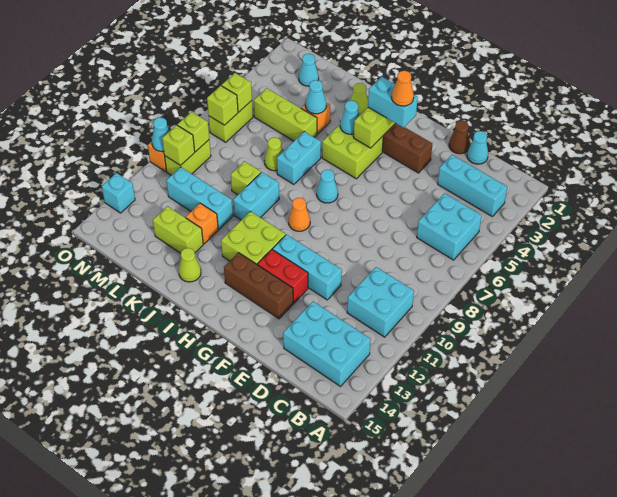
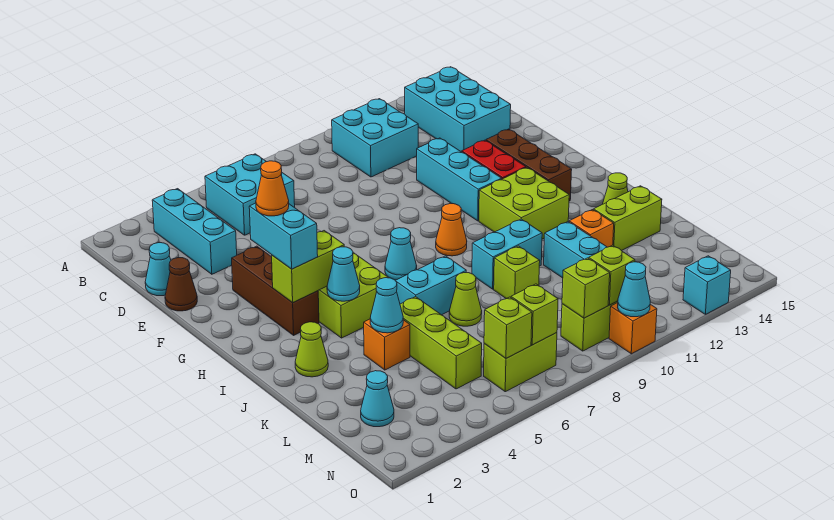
lime brick K13:L13 level 1 -> lime brick K13:K14 level 1

